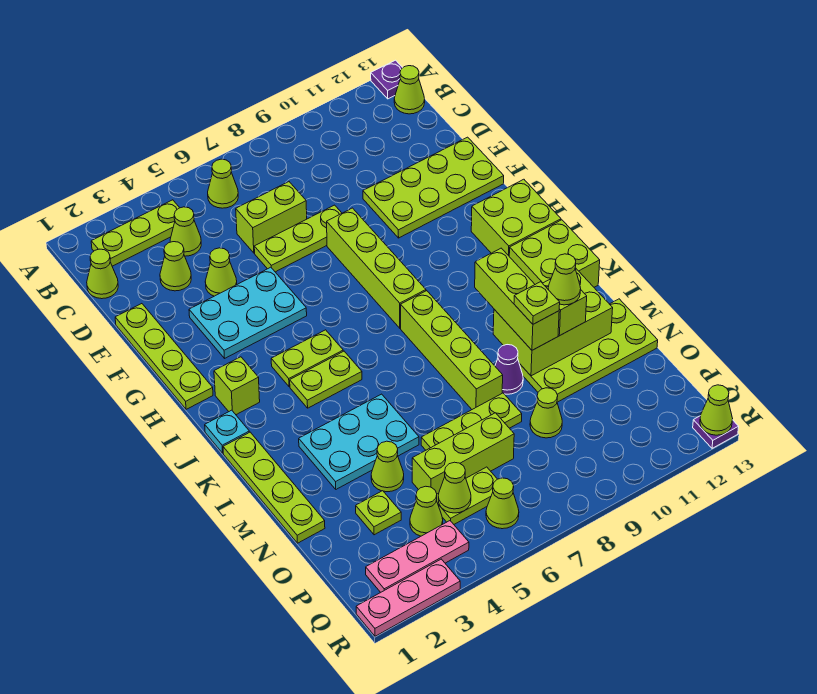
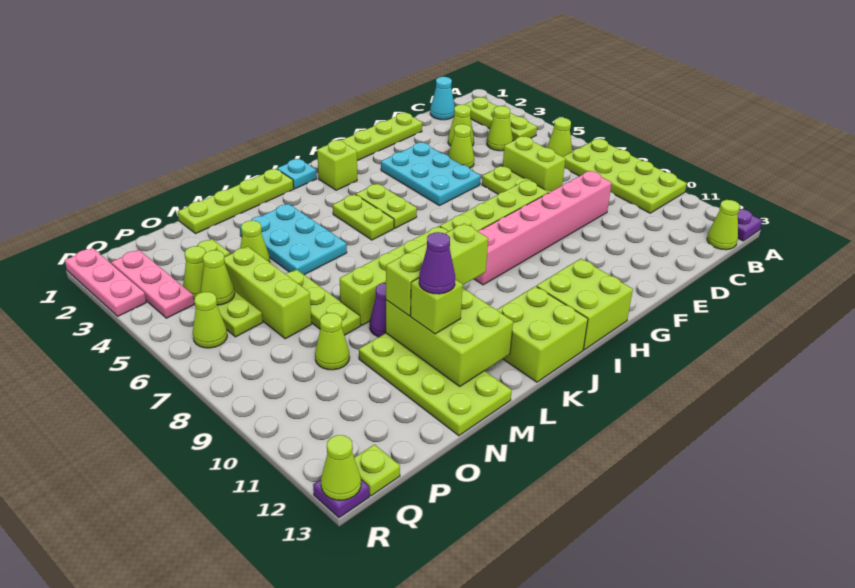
lime cone C1 level 1 -> cyan cone C1 level 1
none -> pink brick D9:I9 level 1
lime plate E10:F13 level 1 -> lime plate A7:B10 level 1
lime plate M10 level 4 -> lime plate Q13 level 1
lime cone M11 level 4 -> purple cone M11 level 4

